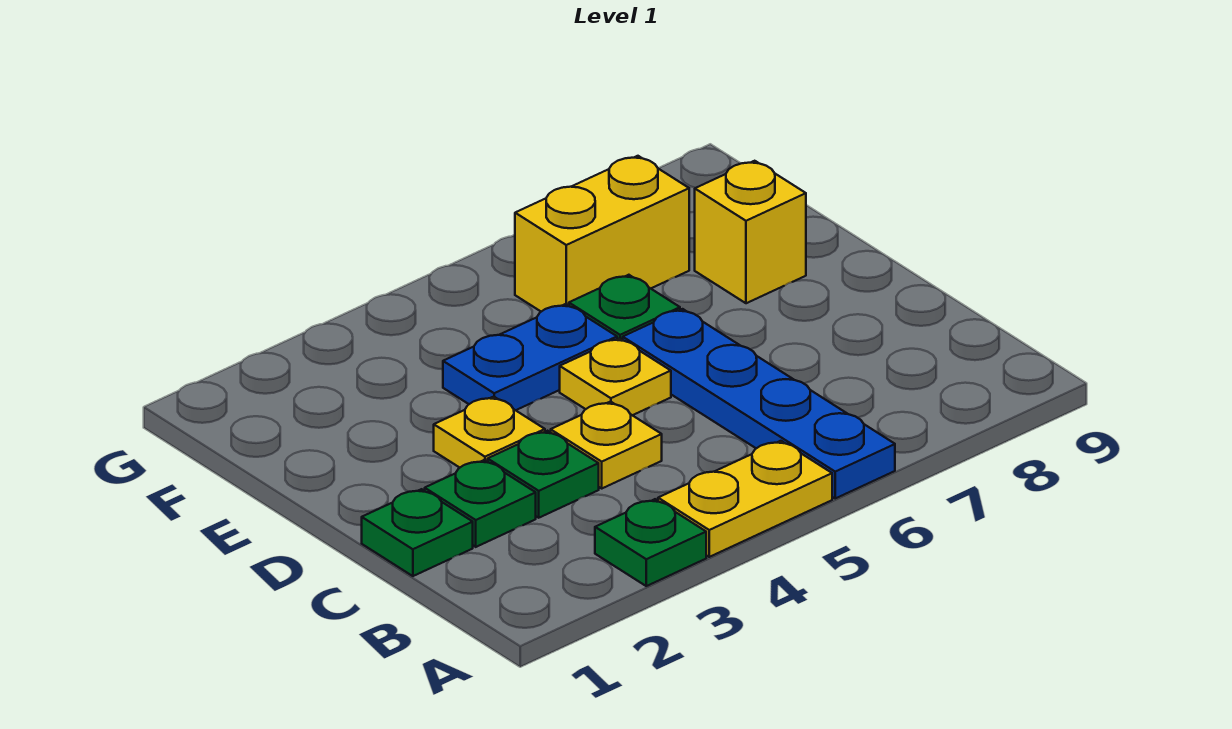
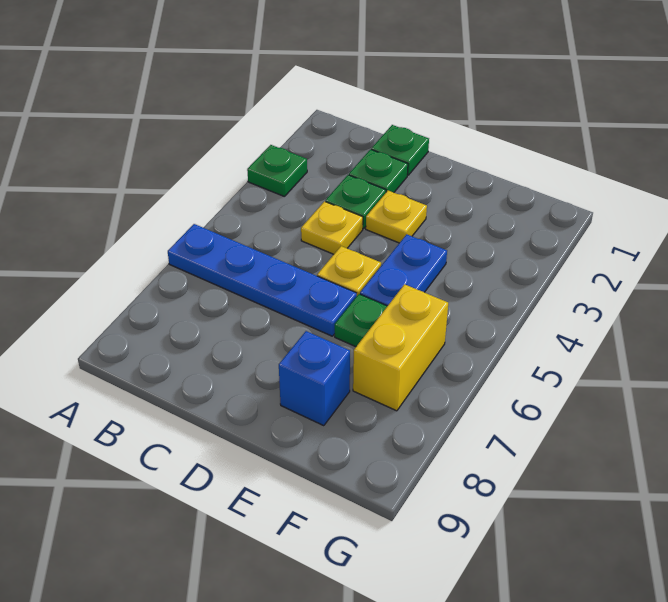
yellow plate A4:A5 level 1 -> none
yellow brick E8 level 1 -> blue brick E8 level 1

